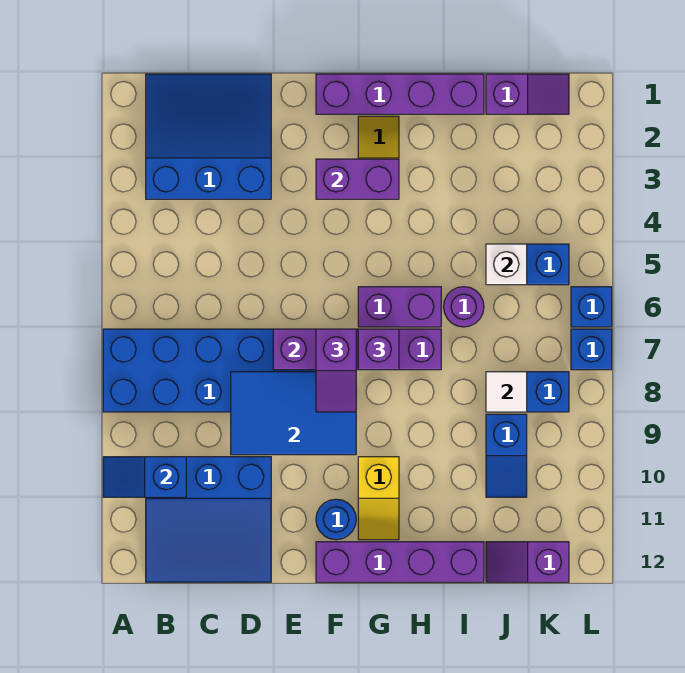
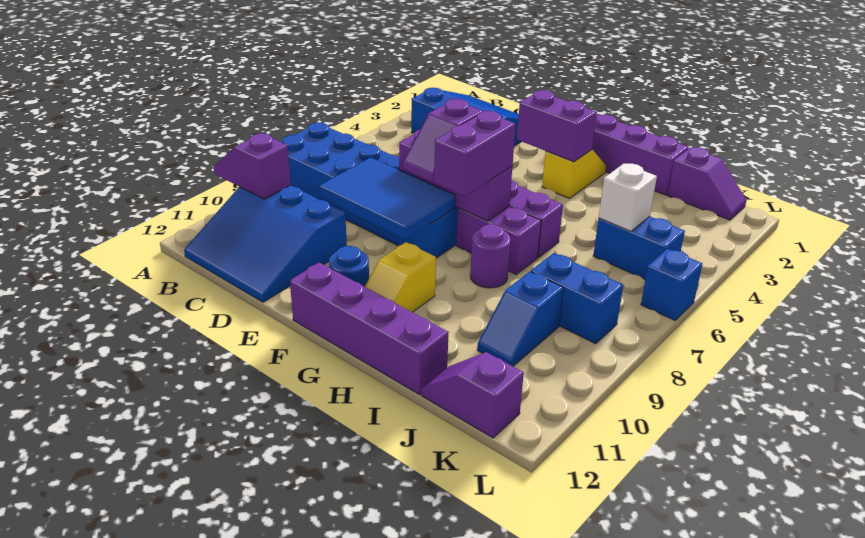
blue slope A10:B10 level 2 top B -> purple slope A10:B10 level 2 top B
purple brick G7 level 3 -> purple brick G7:G8 level 3
purple round brick I6 level 1 -> purple round brick H8 level 1
white tile J8 level 2 -> none
blue brick L7 level 1 -> none

